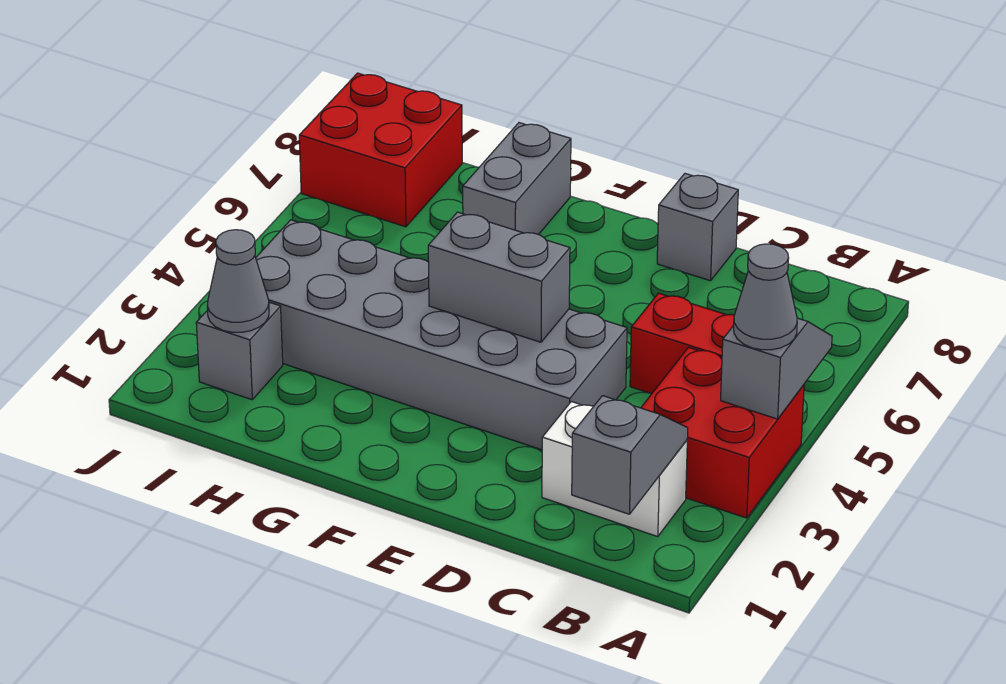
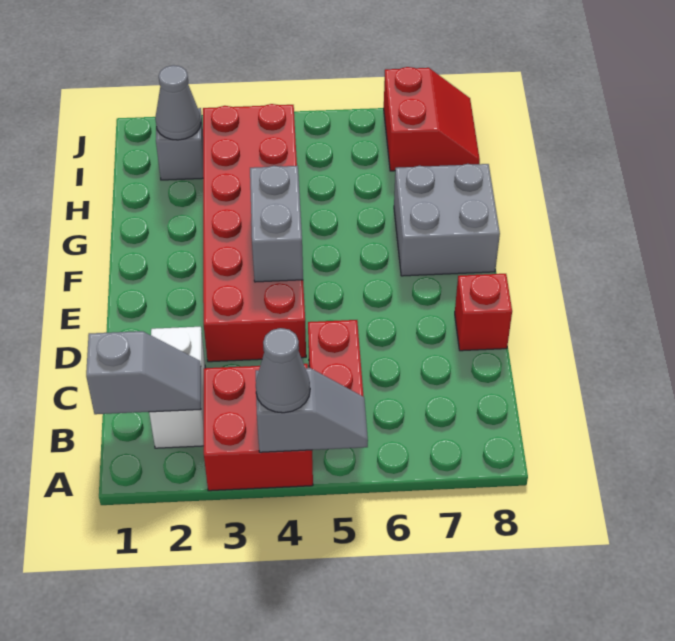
grey brick D3:I4 level 1 -> red brick D3:I4 level 1
grey brick D8 level 1 -> red brick D8 level 1
grey brick G7:G8 level 1 -> grey brick F7:G8 level 1
red brick I7:J8 level 1 -> red slope I7:J8 level 1 top 7

